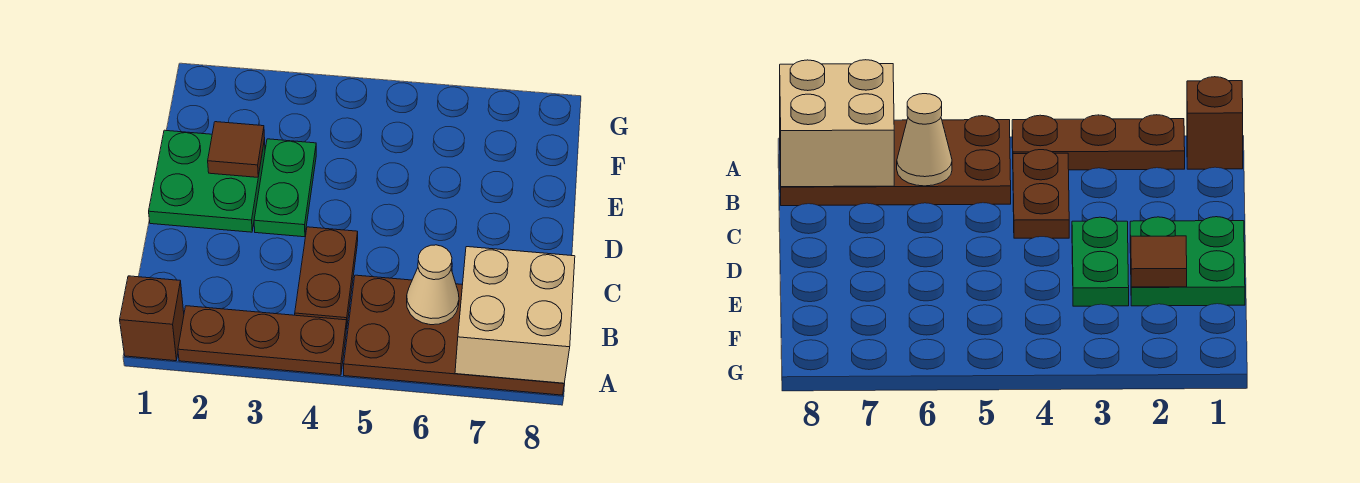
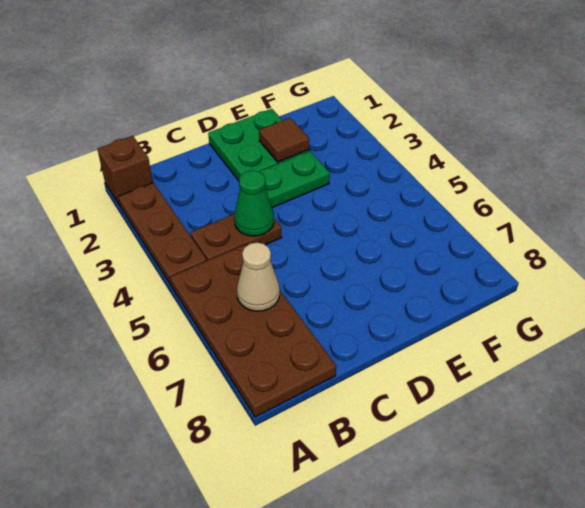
tan brick A7:B8 level 2 -> none
none -> green cone C4 level 2

